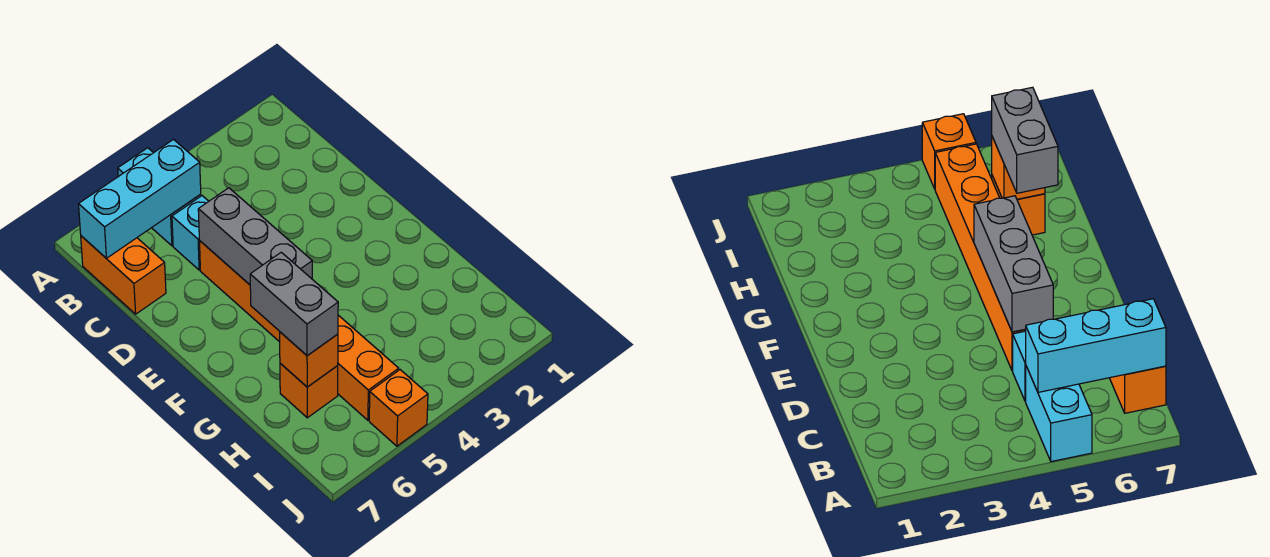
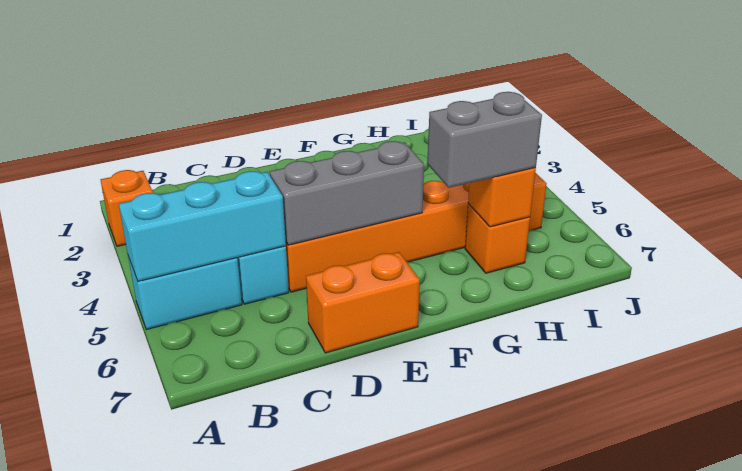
cyan brick B5:B7 level 2 -> cyan brick A5:C5 level 2
orange brick B7:C7 level 1 -> orange brick D7:E7 level 1
orange brick J5 level 1 -> orange brick A2 level 1

